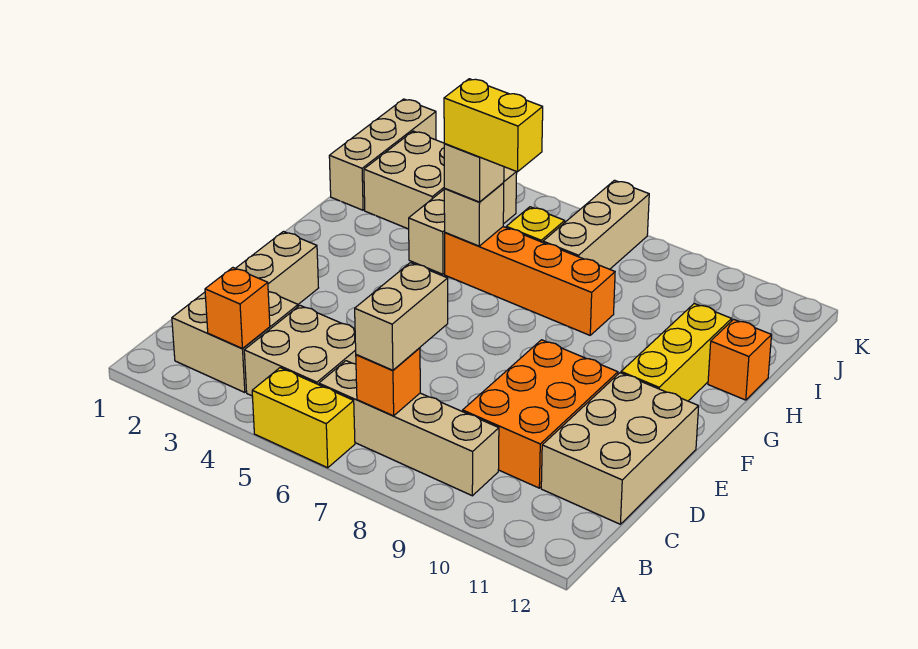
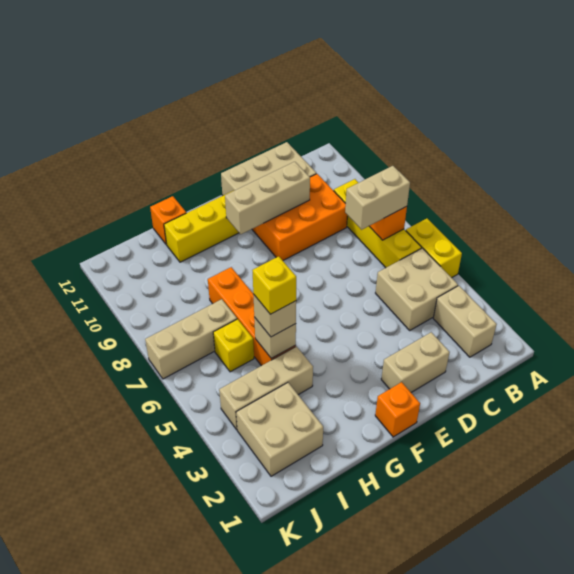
tan brick B2:C3 level 1 -> tan brick B2:B3 level 1
orange brick B3 level 2 -> orange brick F1 level 1
tan brick B6:B9 level 1 -> yellow brick B6:B9 level 1
yellow brick H5:H6 level 4 -> yellow brick H5 level 4
tan brick I1:K1 level 1 -> tan brick D10:F10 level 2

